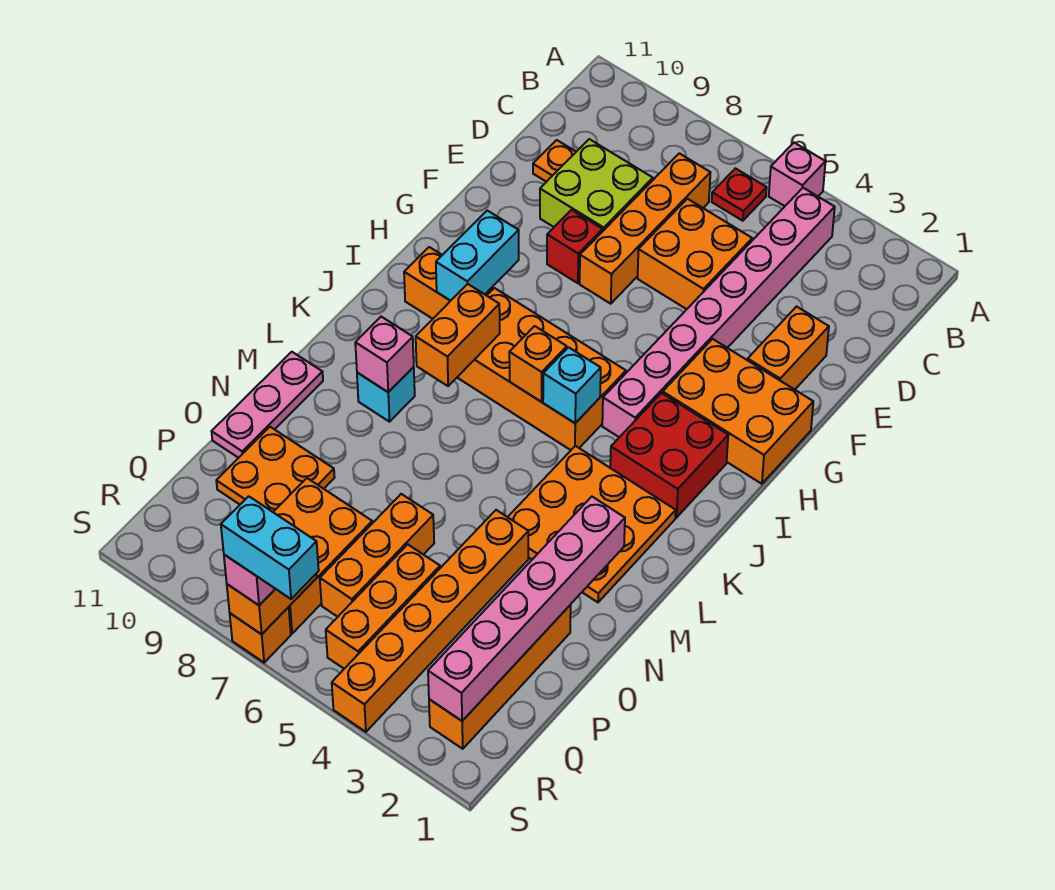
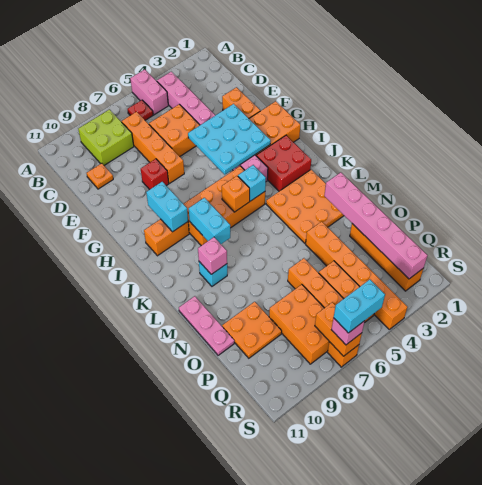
pink brick A5 level 1 -> pink brick A5:B5 level 1
lime brick D8:E9 level 1 -> lime brick B8:C9 level 1
none -> cyan plate F3:H5 level 2
orange brick J8:K8 level 2 -> cyan brick J8:K8 level 2

